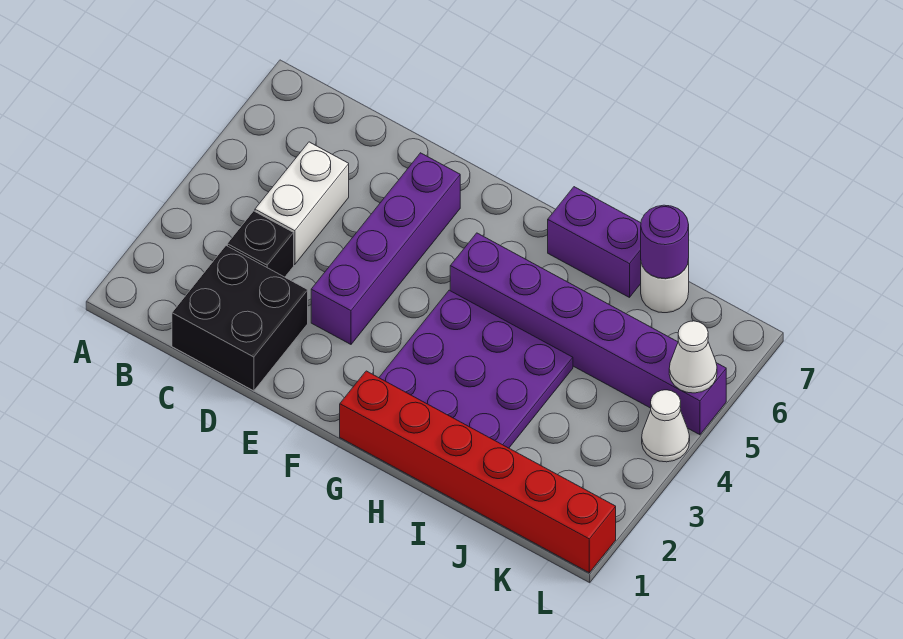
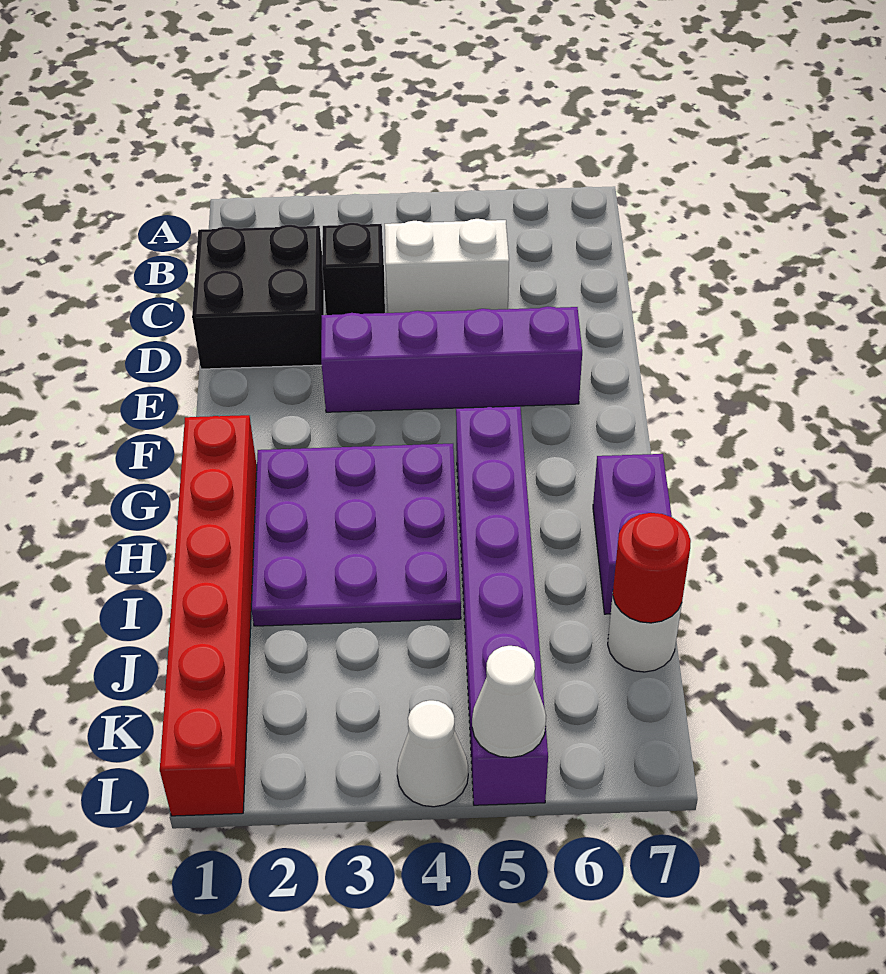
purple round brick J7 level 2 -> red round brick J7 level 2

